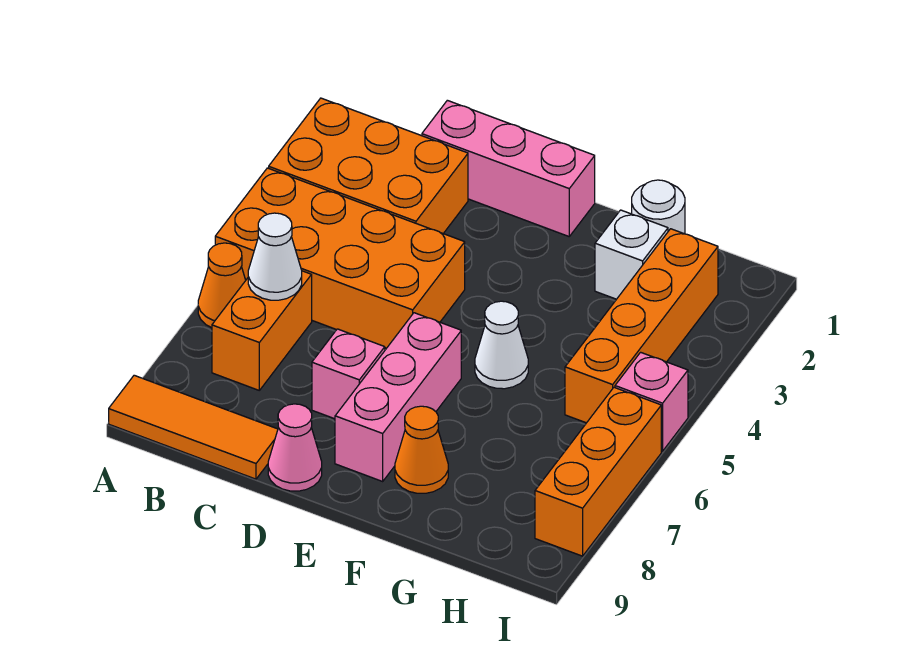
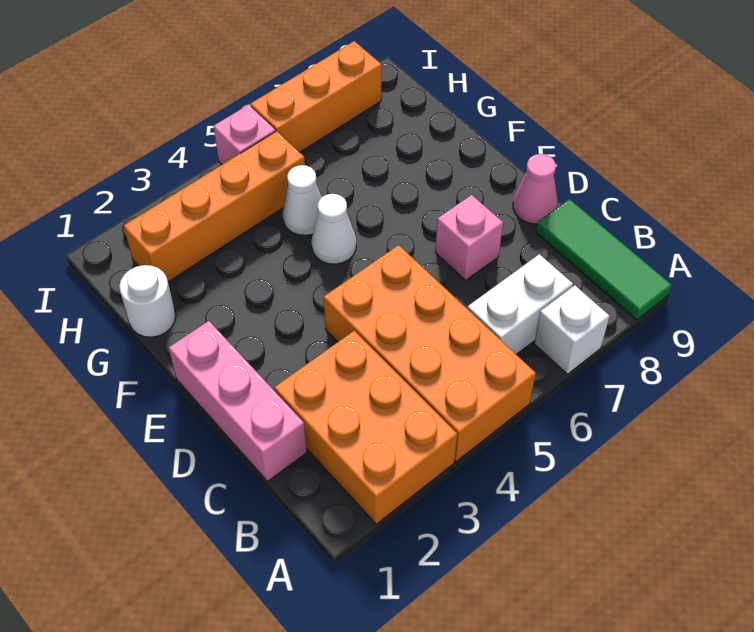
orange cone A6 level 1 -> none
orange tile A9:C9 level 1 -> green tile A9:C9 level 1
orange brick B6:B7 level 1 -> white brick B6:B7 level 1
white cone B6 level 2 -> white cone G5 level 1
pink brick E6:E8 level 1 -> none
orange cone F8 level 1 -> none
white brick G2 level 1 -> white brick A7 level 1

